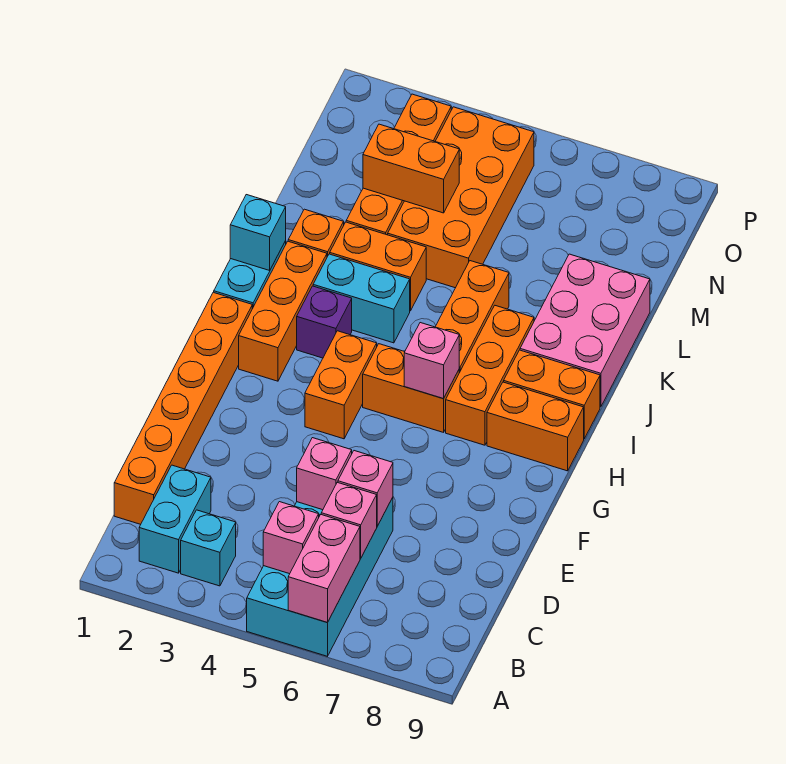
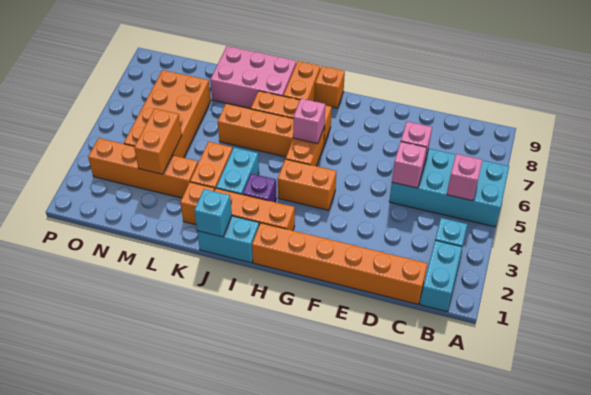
pink brick A6:B6 level 2 -> none
cyan brick B2:C2 level 1 -> cyan brick B1:B2 level 1
pink brick C6 level 2 -> none
orange brick H8:H9 level 1 -> orange brick H9 level 1
orange brick L4:O5 level 1 -> orange brick M4:N7 level 1

